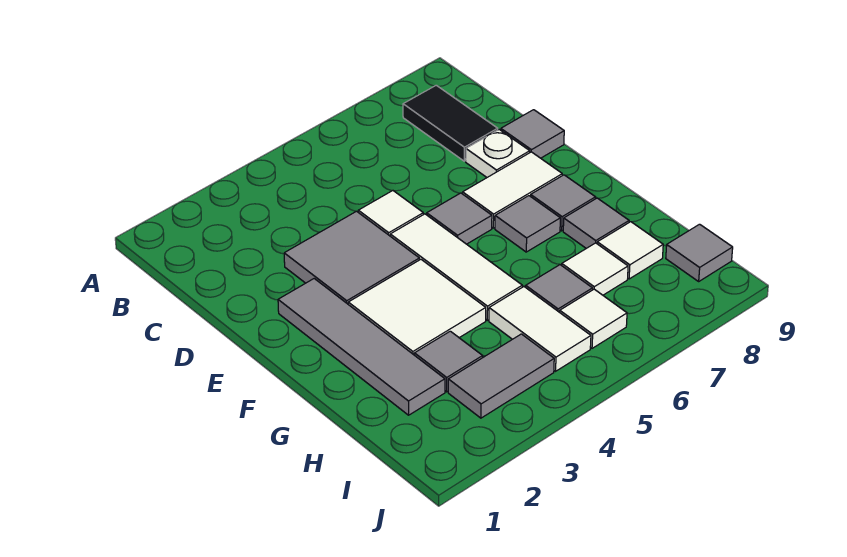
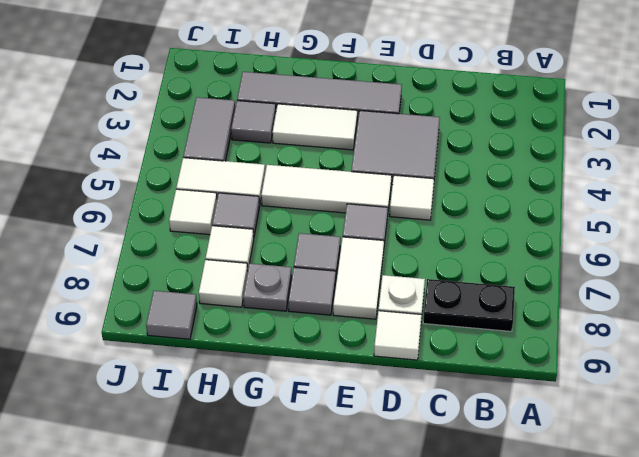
black tile B8:C8 level 1 -> black plate B8:C8 level 1
grey tile D9 level 1 -> white tile D9 level 1
white tile F3:G4 level 1 -> white tile F3:G3 level 1
grey tile G8 level 1 -> grey plate G8 level 1

